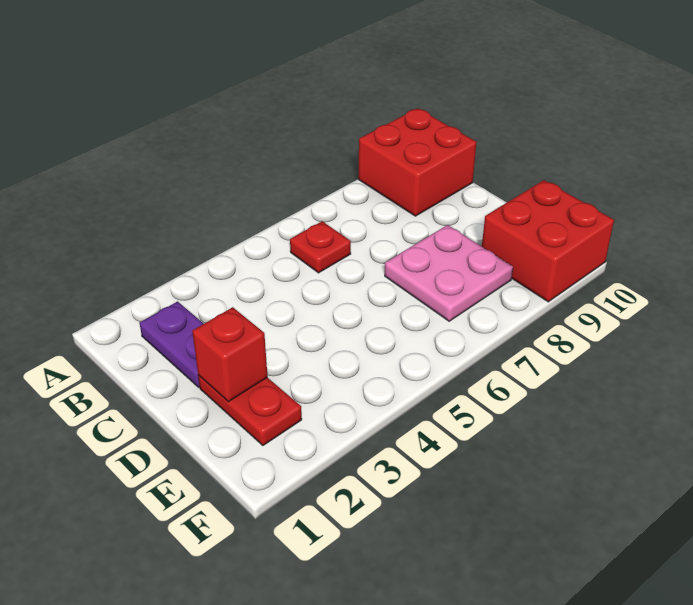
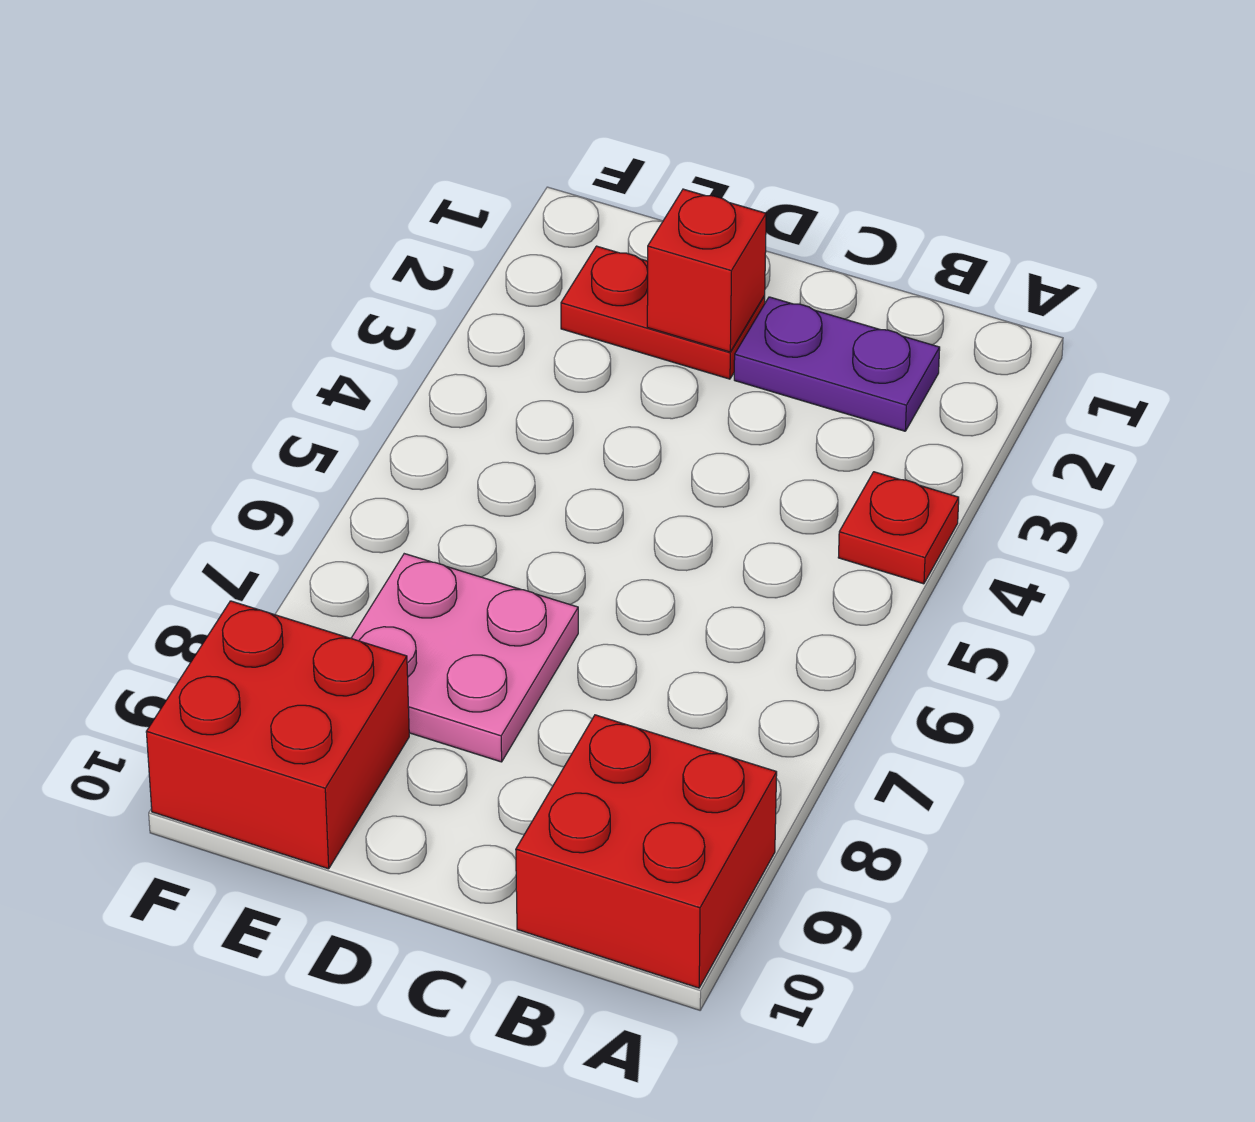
red plate B6 level 1 -> red plate A4 level 1

